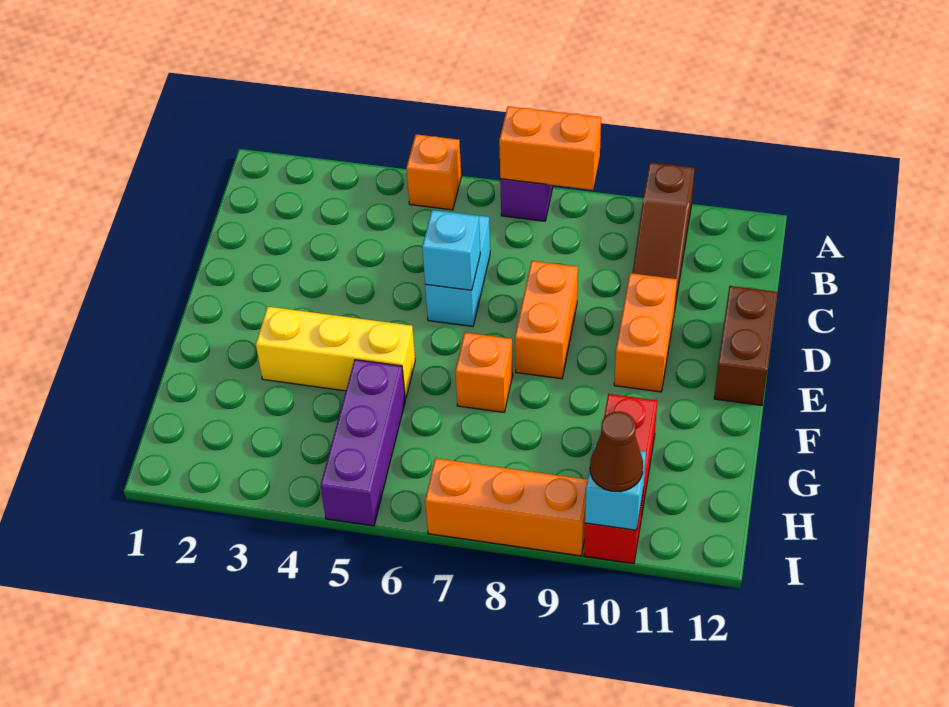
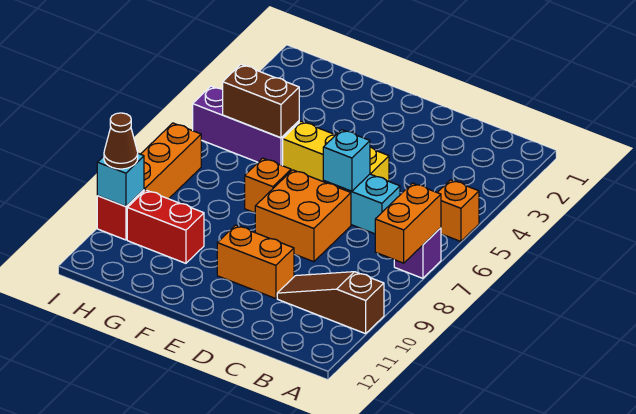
orange brick D8:E8 level 1 -> orange brick D7:E8 level 1
brown brick D12:E12 level 1 -> brown brick G5:H5 level 2
yellow brick F3:F5 level 1 -> yellow brick D5:F5 level 1

